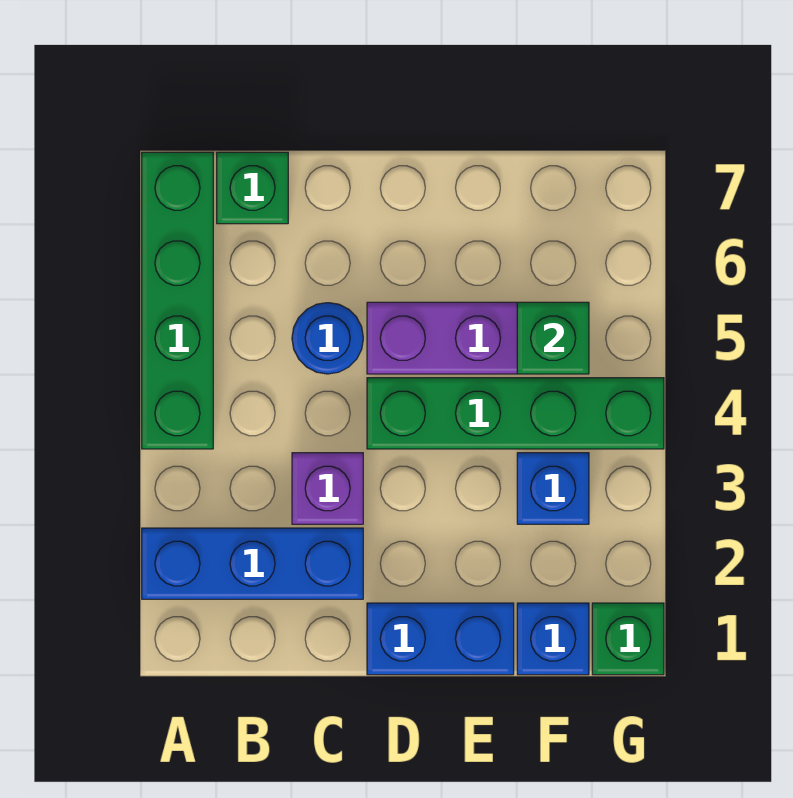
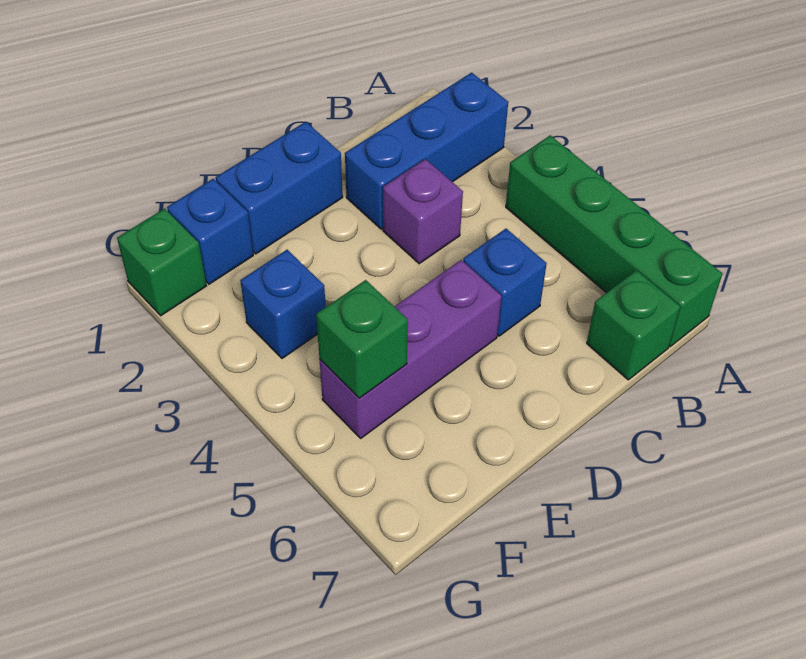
blue round brick C5 level 1 -> blue brick C5 level 1
green brick D4:G4 level 1 -> none

